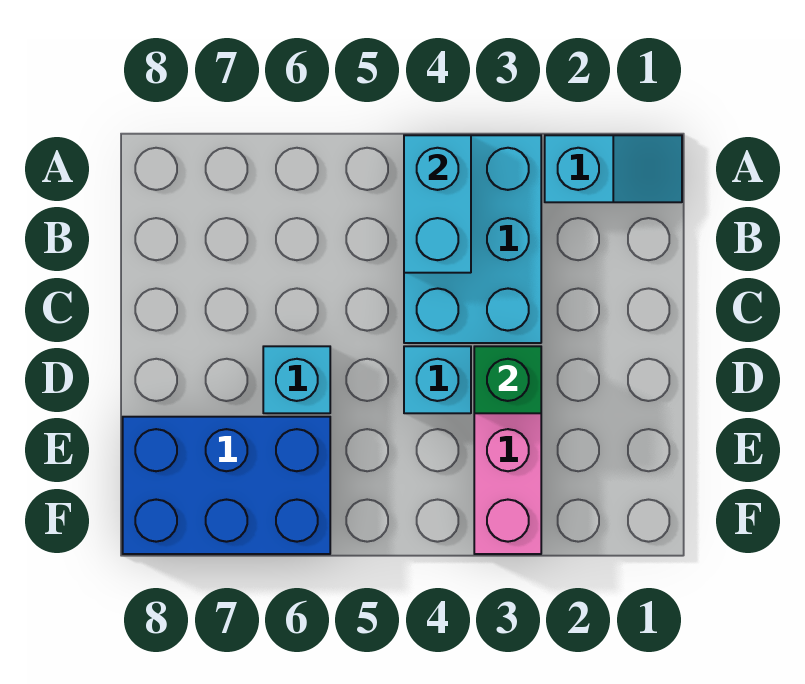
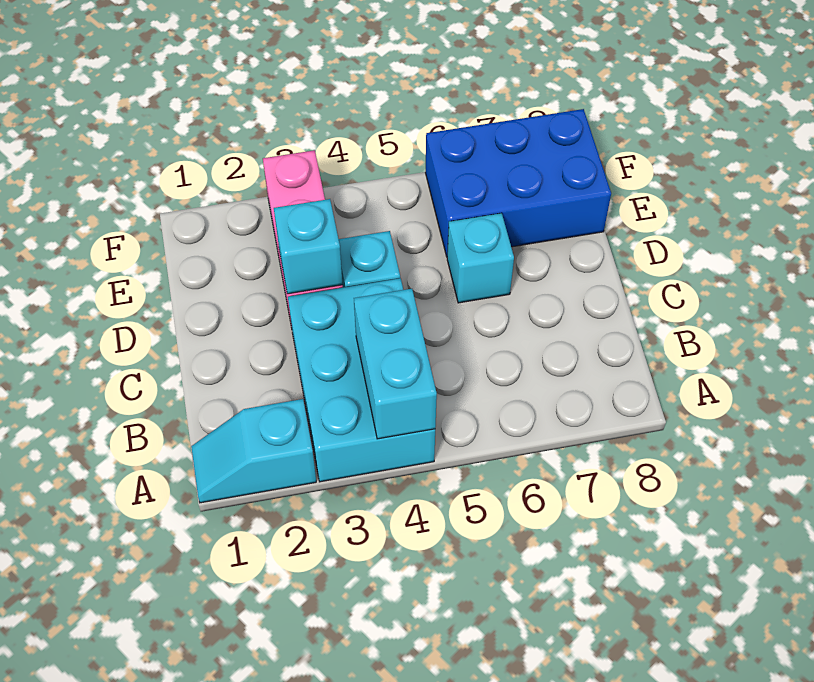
green brick D3 level 2 -> cyan brick D3 level 2

